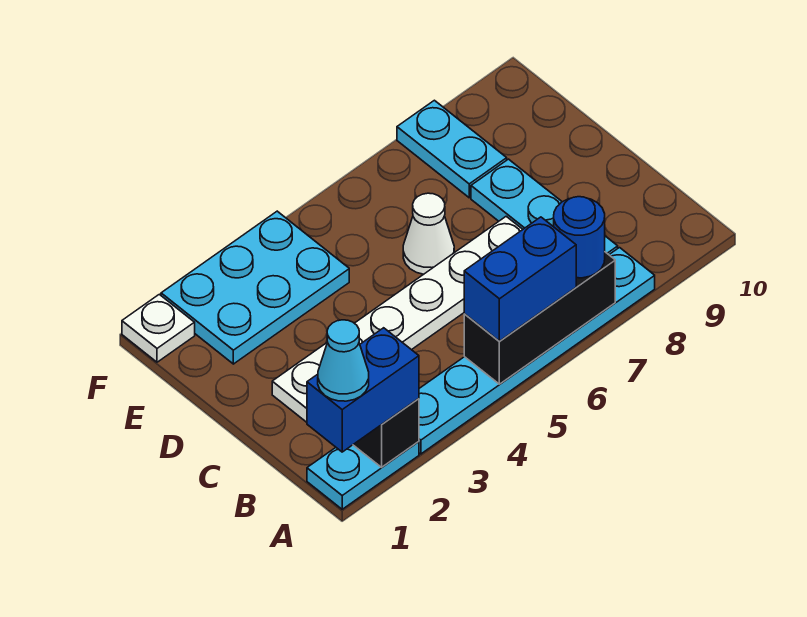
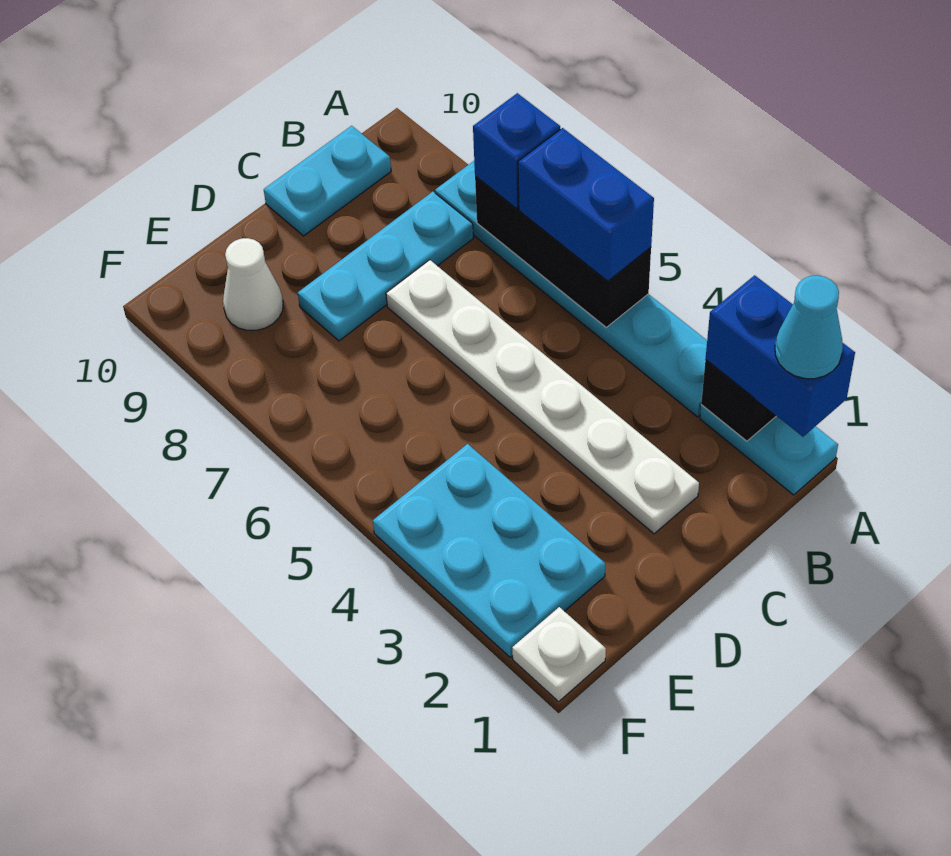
blue round brick A7 level 3 -> blue brick A7 level 3
white cone D6 level 1 -> white cone E9 level 1
cyan plate E8:F8 level 1 -> cyan plate B10:C10 level 1

